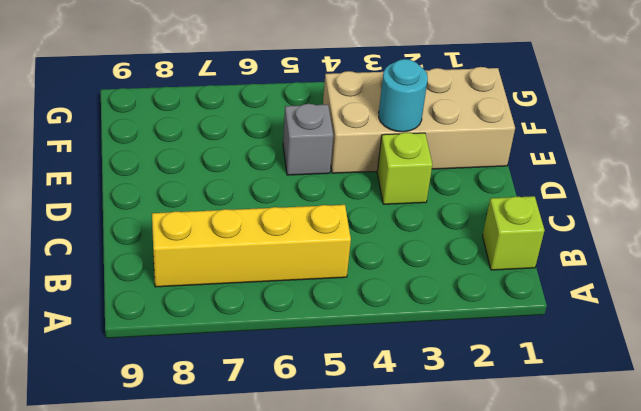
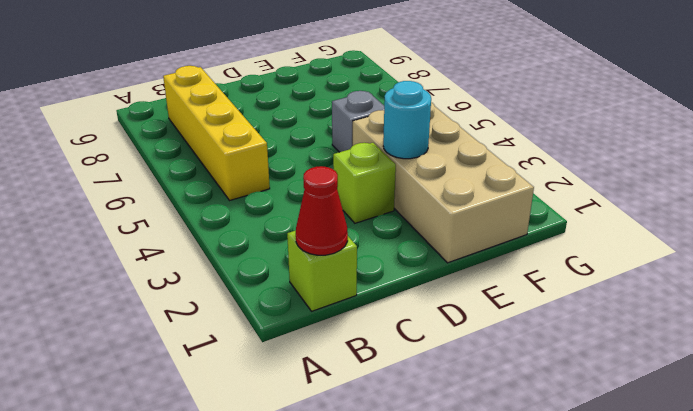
none -> red cone B1 level 2

